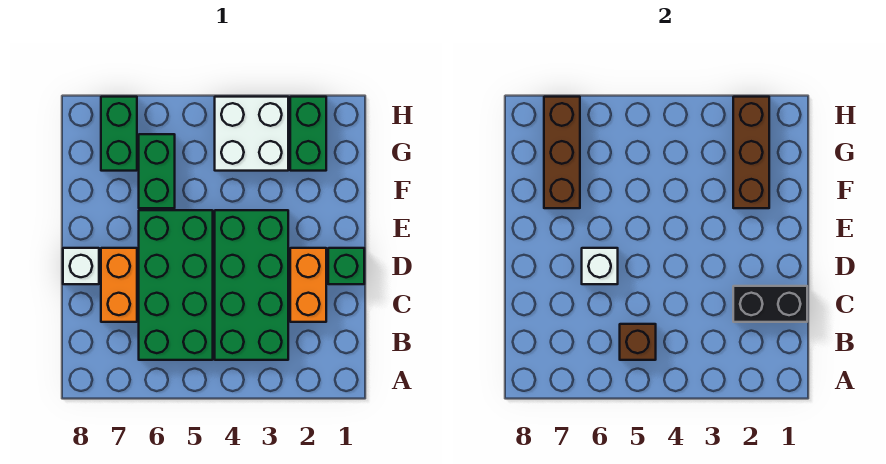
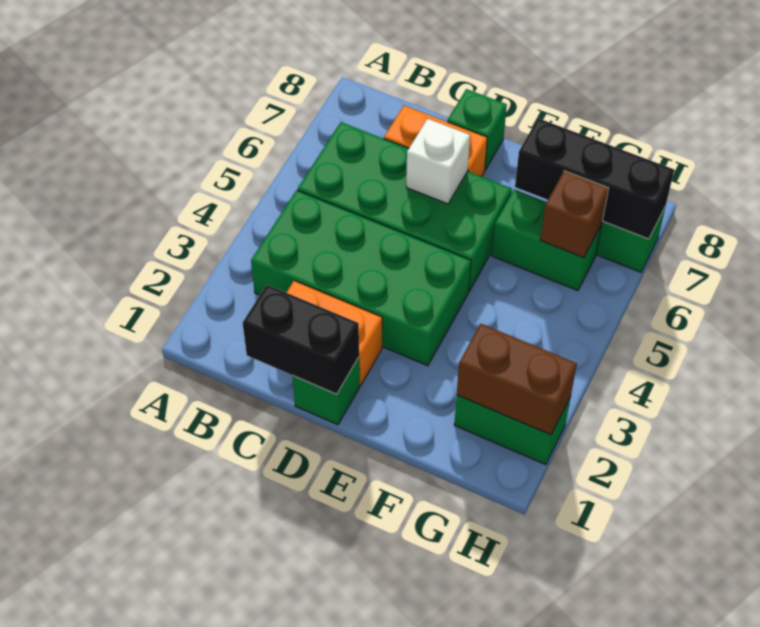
brown brick B5 level 2 -> brown brick G6 level 2
black brick C1:C2 level 2 -> black brick C1:D1 level 2
white brick D8 level 1 -> green brick D8 level 1
brown brick F2:H2 level 2 -> brown brick G2:H2 level 2
brown brick F7:H7 level 2 -> black brick F7:H7 level 2
white brick G3:H4 level 1 -> none

